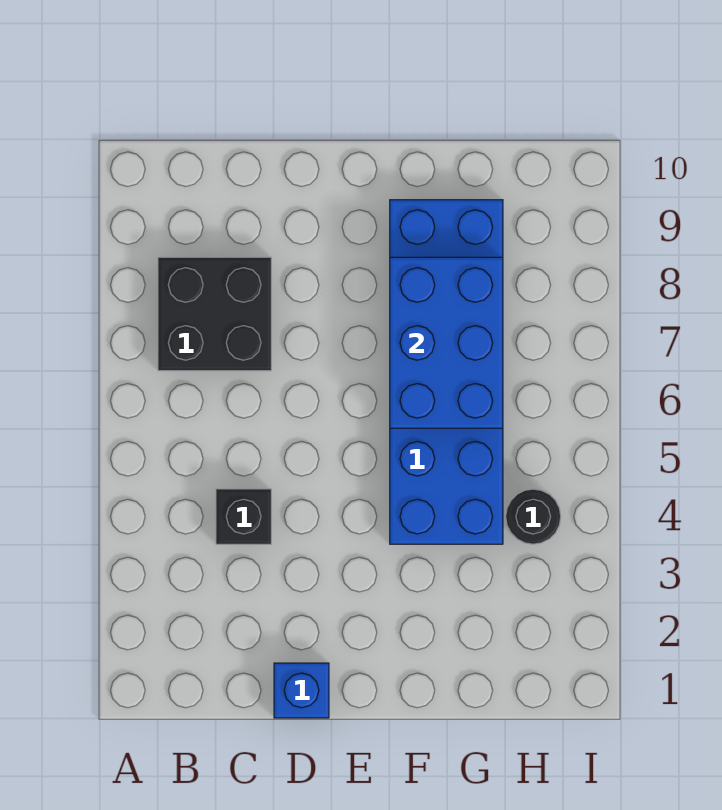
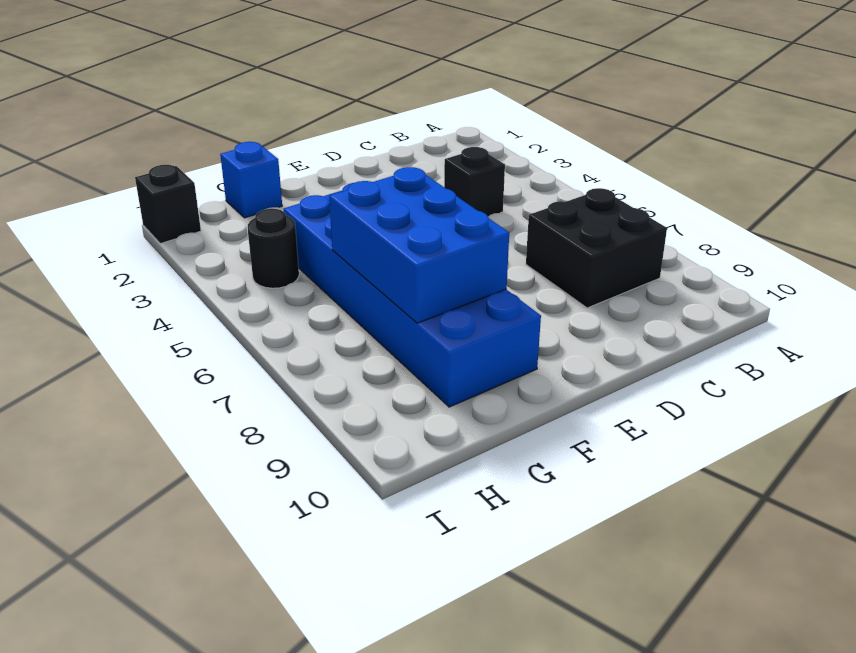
blue brick D1 level 1 -> blue brick G1 level 1
none -> black brick I1 level 1

